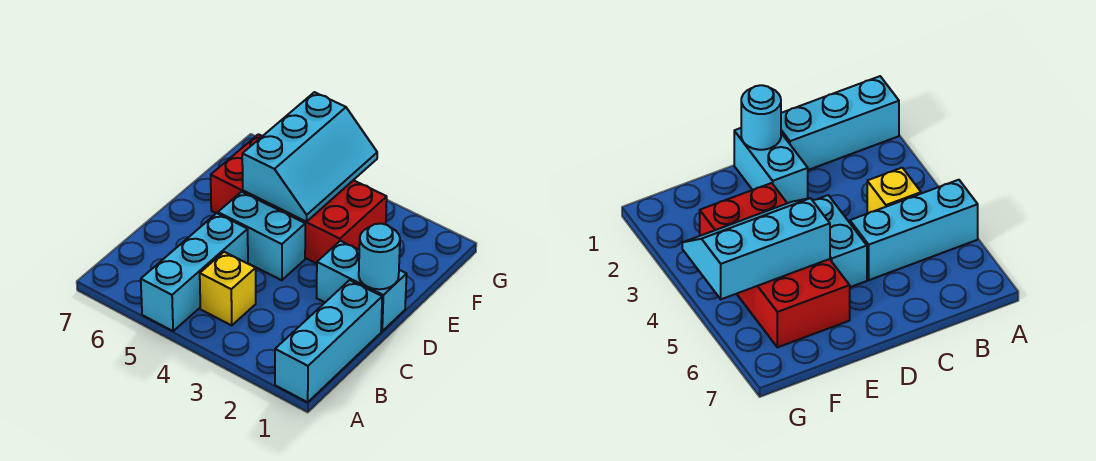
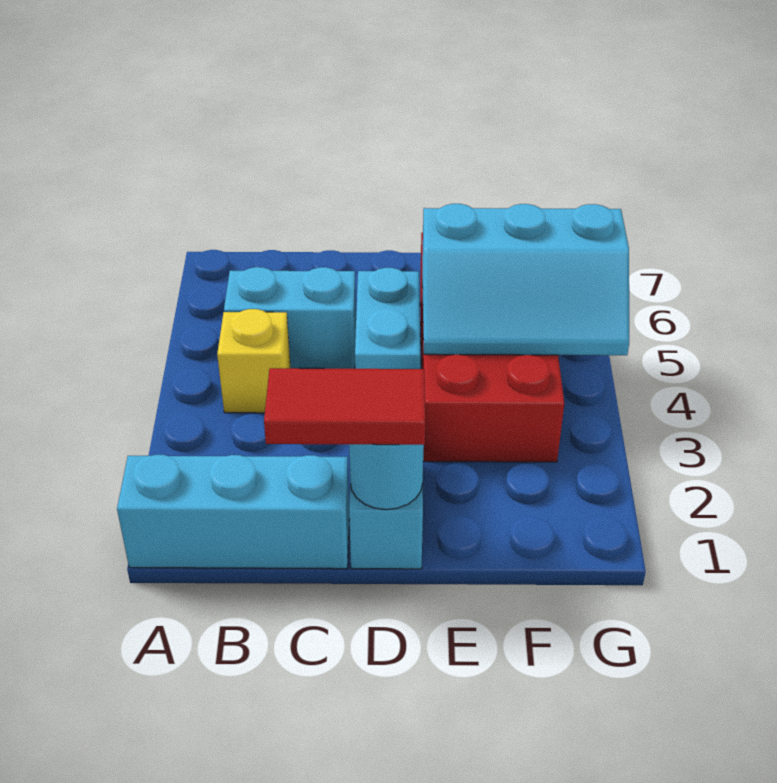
cyan brick A5:C5 level 1 -> cyan brick B5:C5 level 1
none -> red tile C1:D1 level 3

